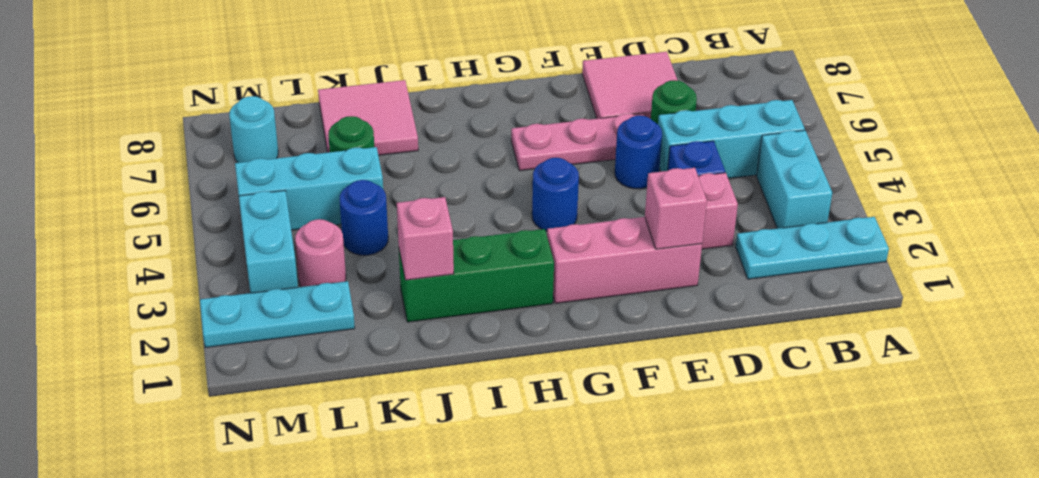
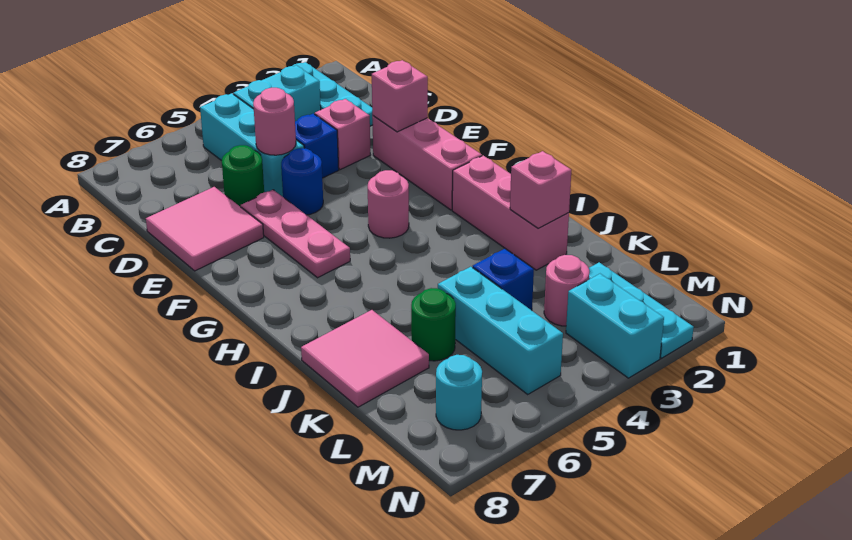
none -> pink round brick D5 level 2
blue round brick G4 level 1 -> pink round brick G4 level 1
green brick H2:J2 level 1 -> pink brick H2:J2 level 1
blue round brick K4 level 1 -> blue brick K4 level 1
cyan brick M3:M4 level 1 -> cyan brick M3:N3 level 1

